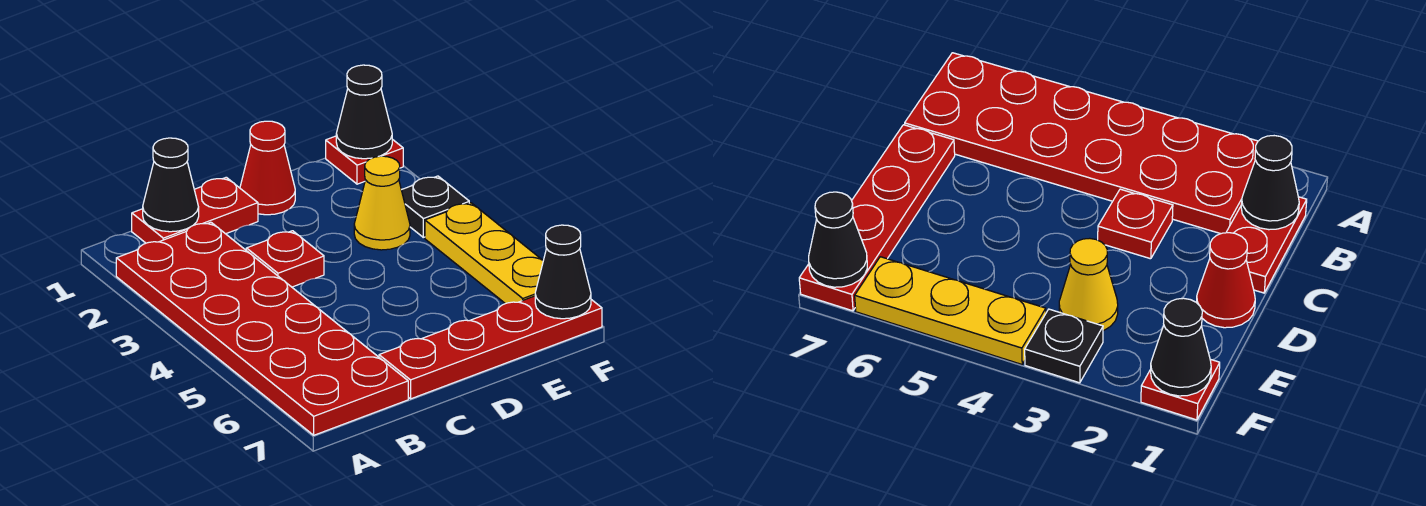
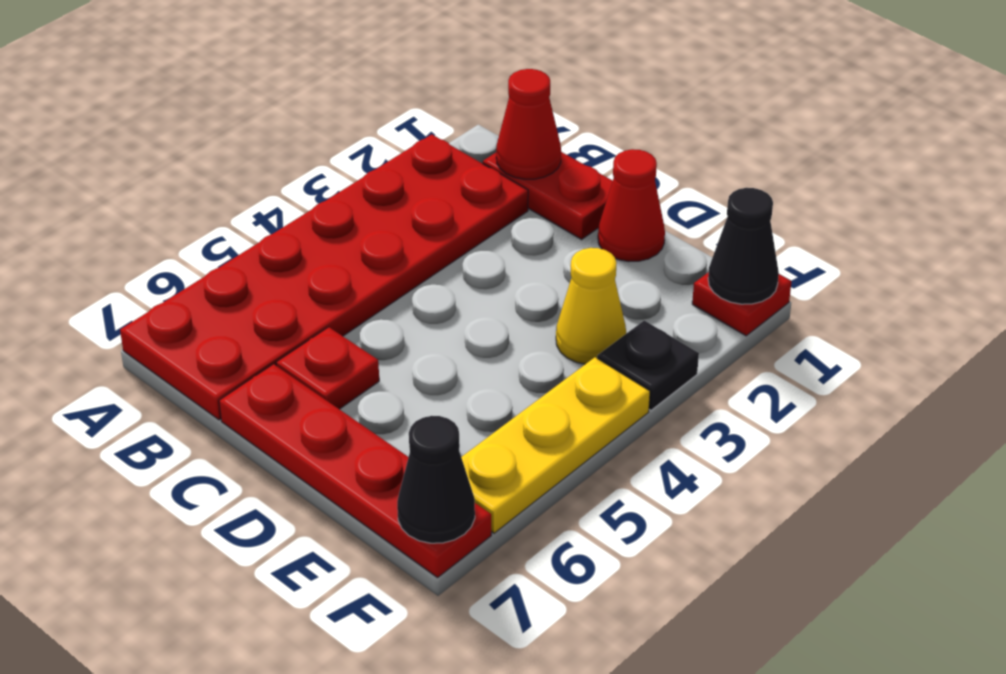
black cone B1 level 2 -> red cone B1 level 2
red plate C3 level 1 -> red plate C6 level 1

